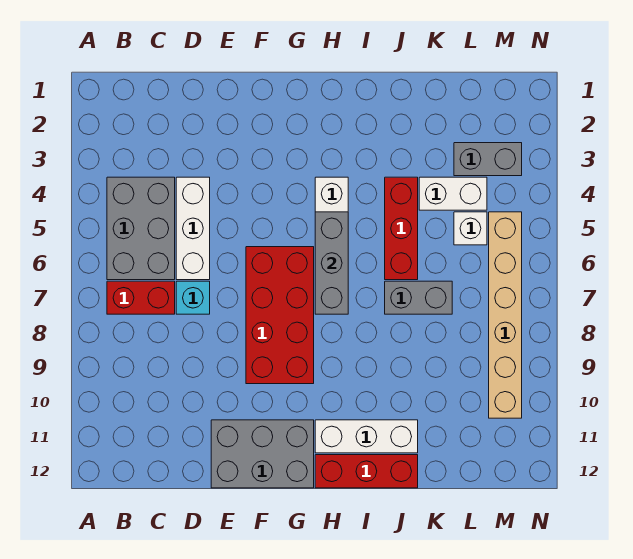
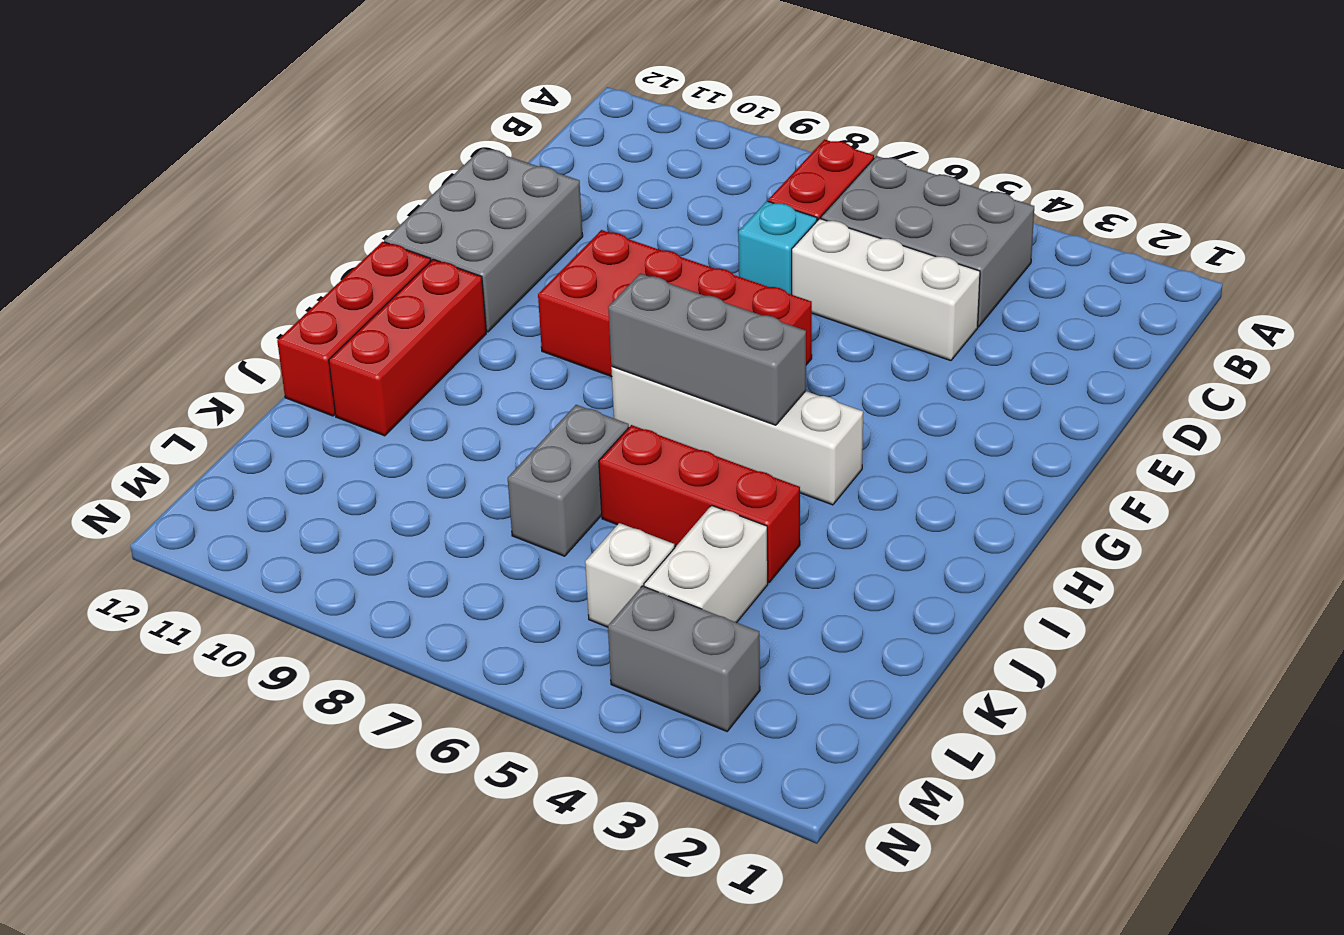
white brick H11:J11 level 1 -> red brick H11:J11 level 1
grey brick L3:M3 level 1 -> grey brick M3:M4 level 1
tan brick M5:M10 level 1 -> none

